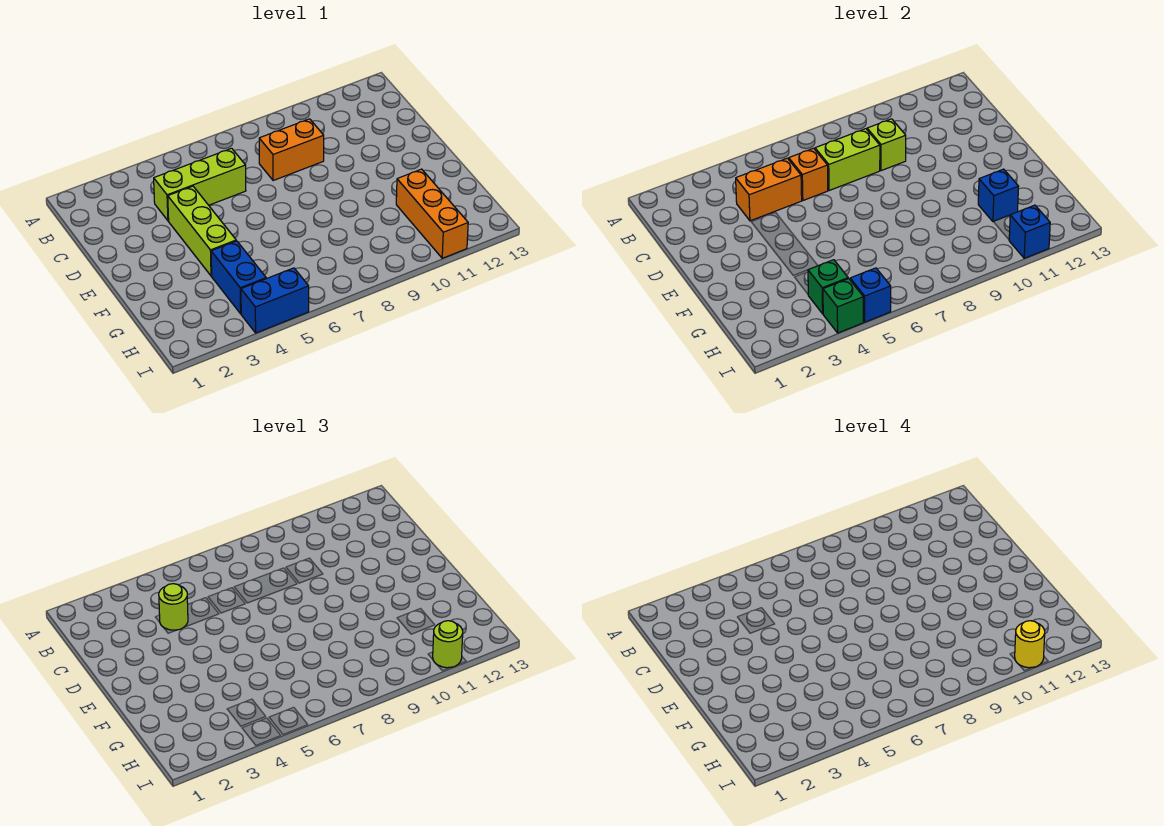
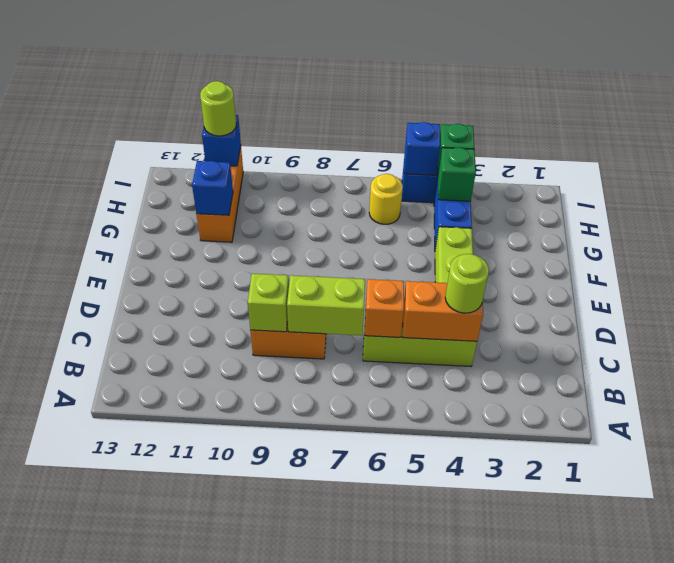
yellow round brick I11 level 4 -> yellow round brick H6 level 1

